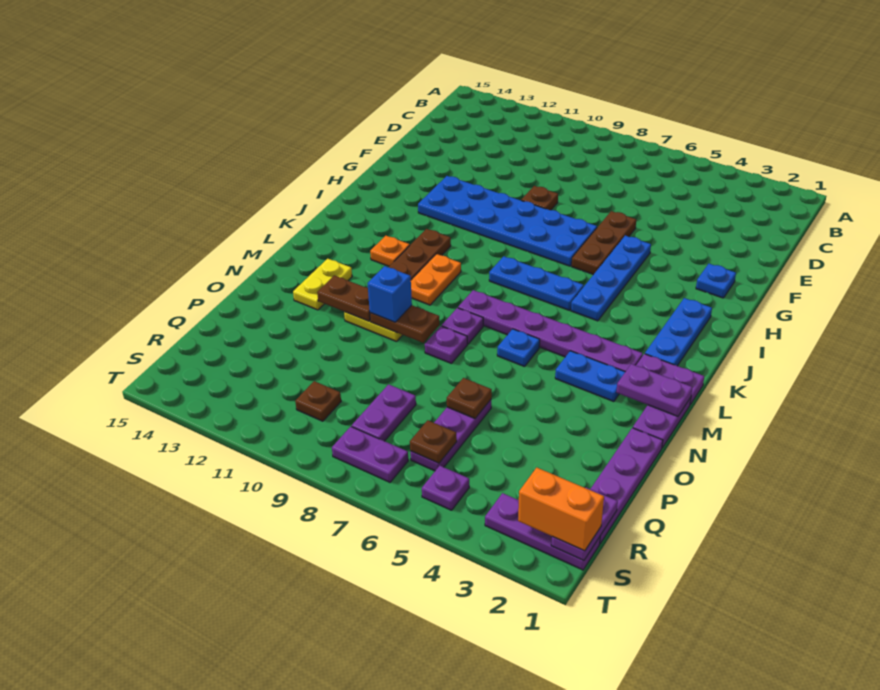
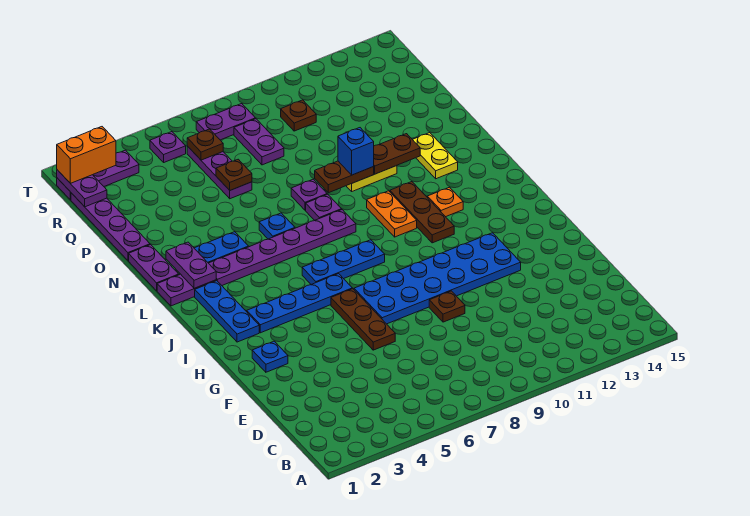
blue plate G5:J5 level 1 -> blue plate I3:I6 level 1
purple plate M1:M2 level 2 -> purple plate L2:M2 level 2

